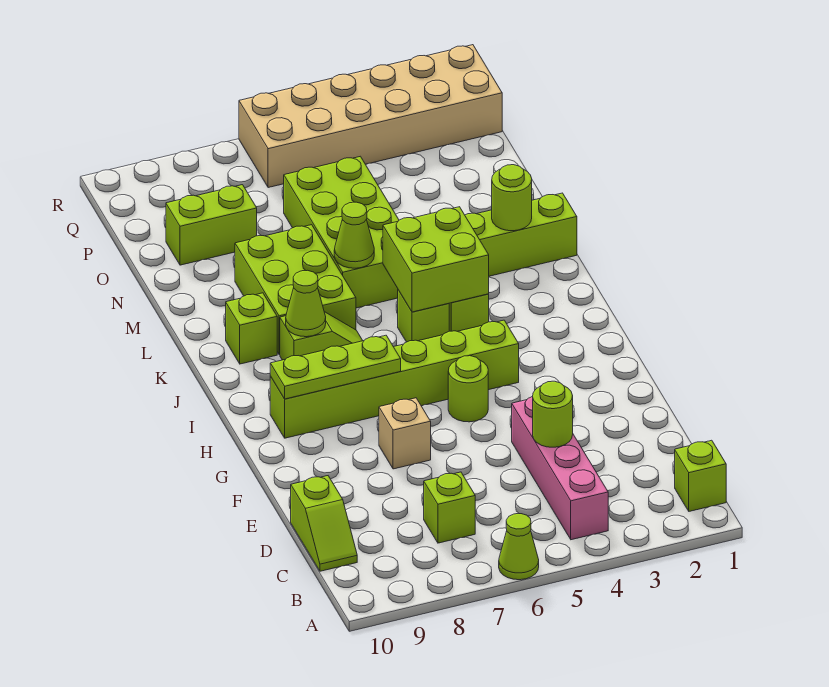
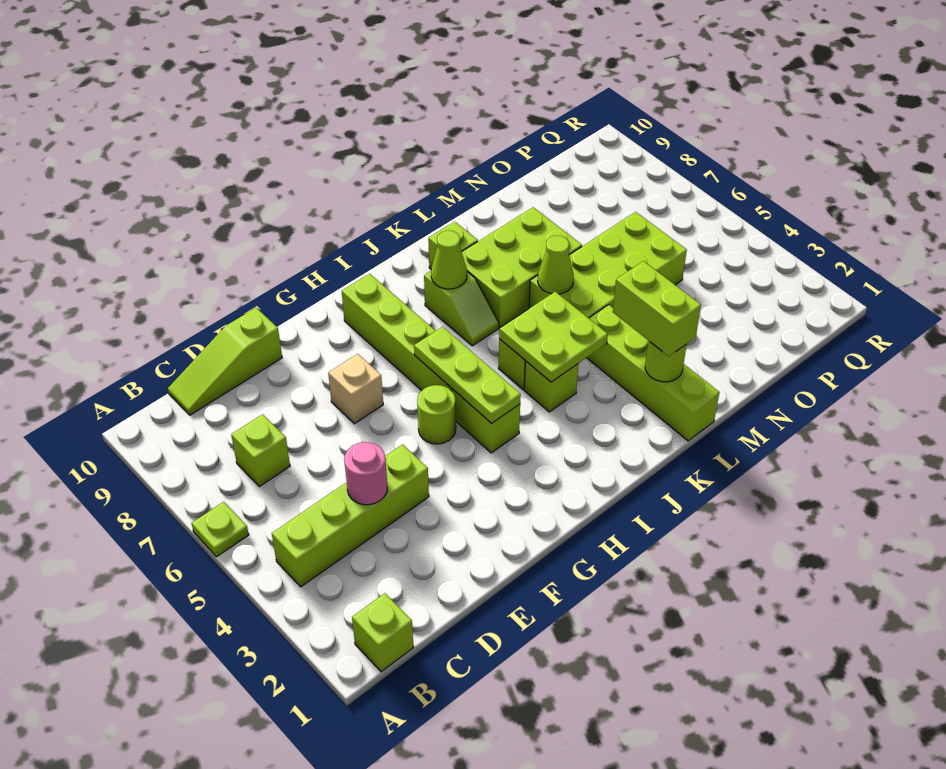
lime cone A6 level 1 -> lime plate A6 level 1
pink brick B4:E4 level 1 -> lime brick B4:E4 level 1
lime slope C10:D10 level 1 top D -> lime slope C10:E10 level 1 top E
lime round brick D4 level 2 -> pink round brick D4 level 2
lime plate H7:H9 level 2 -> lime plate H4:H6 level 2
lime brick J4:K5 level 2 -> lime plate J4:K5 level 2
lime brick O8:O9 level 1 -> lime brick L2:L3 level 3
tan brick Q1:R6 level 1 -> none

